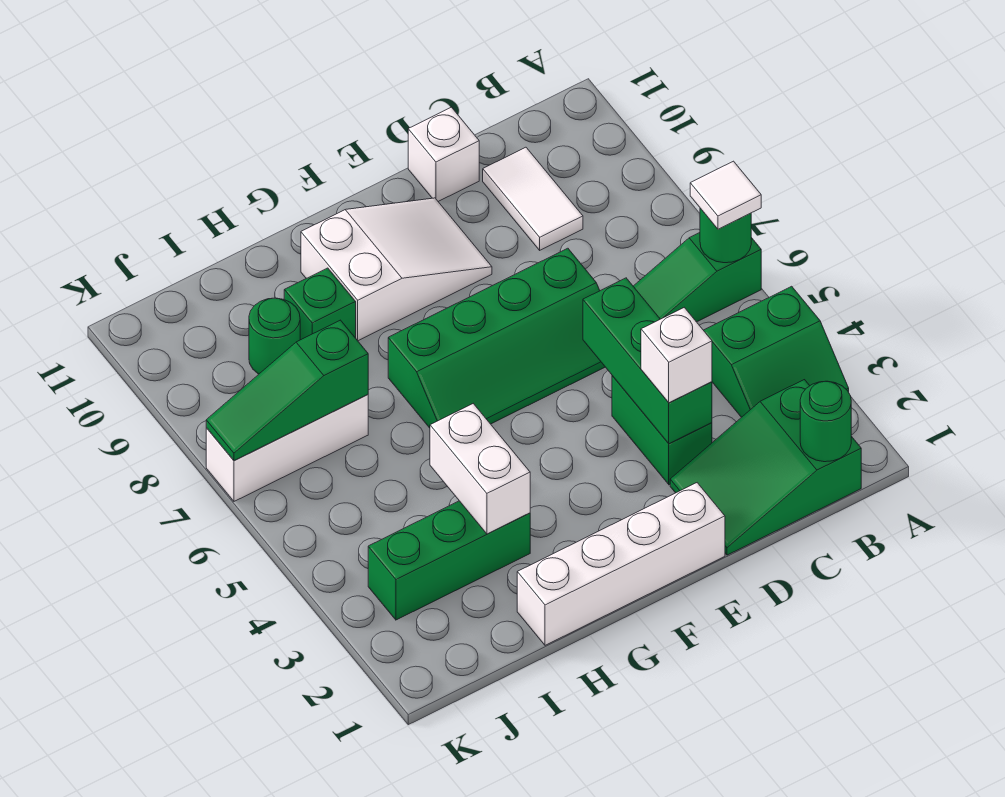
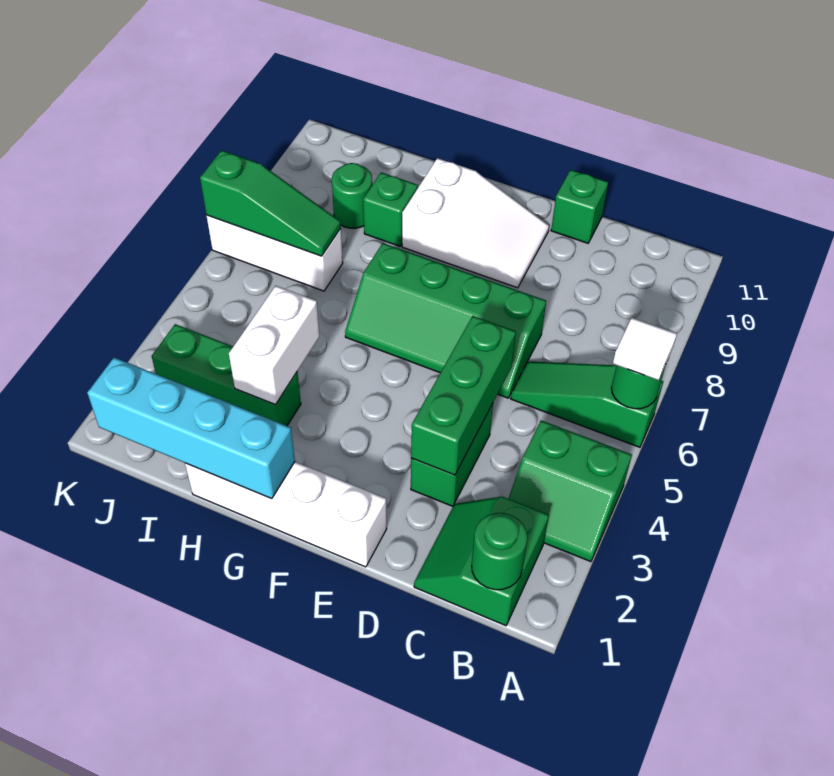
green slope B1:D2 level 1 top B -> green slope B1:C2 level 1 top B
white tile C9:C10 level 1 -> none
white brick D3 level 3 -> none
white brick D11 level 1 -> green brick D11 level 1
none -> cyan brick G1:J1 level 2
green slope I7:K7 level 2 top I -> green slope I7:K7 level 2 top K

